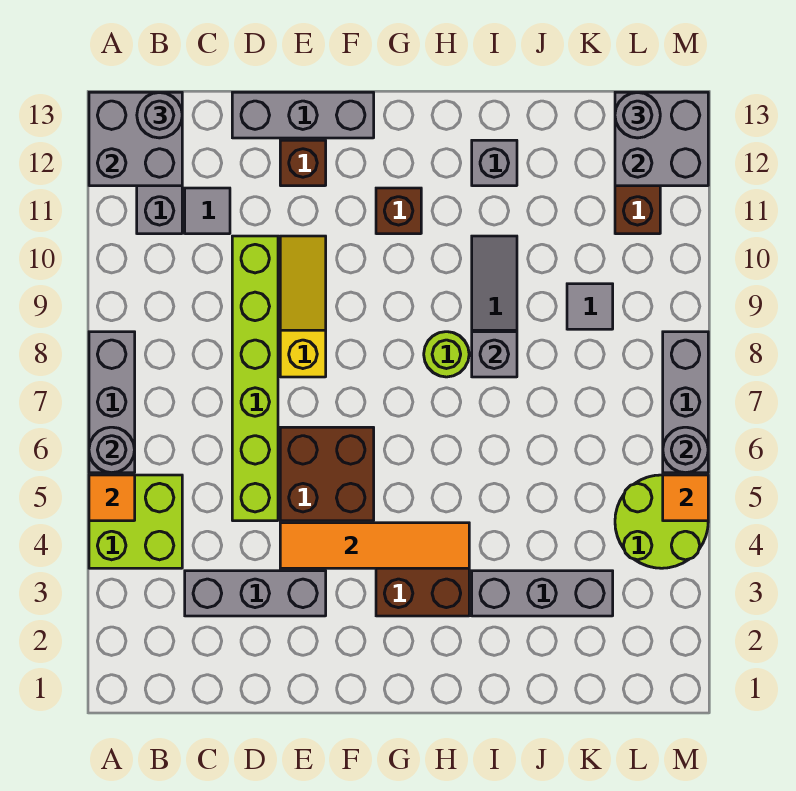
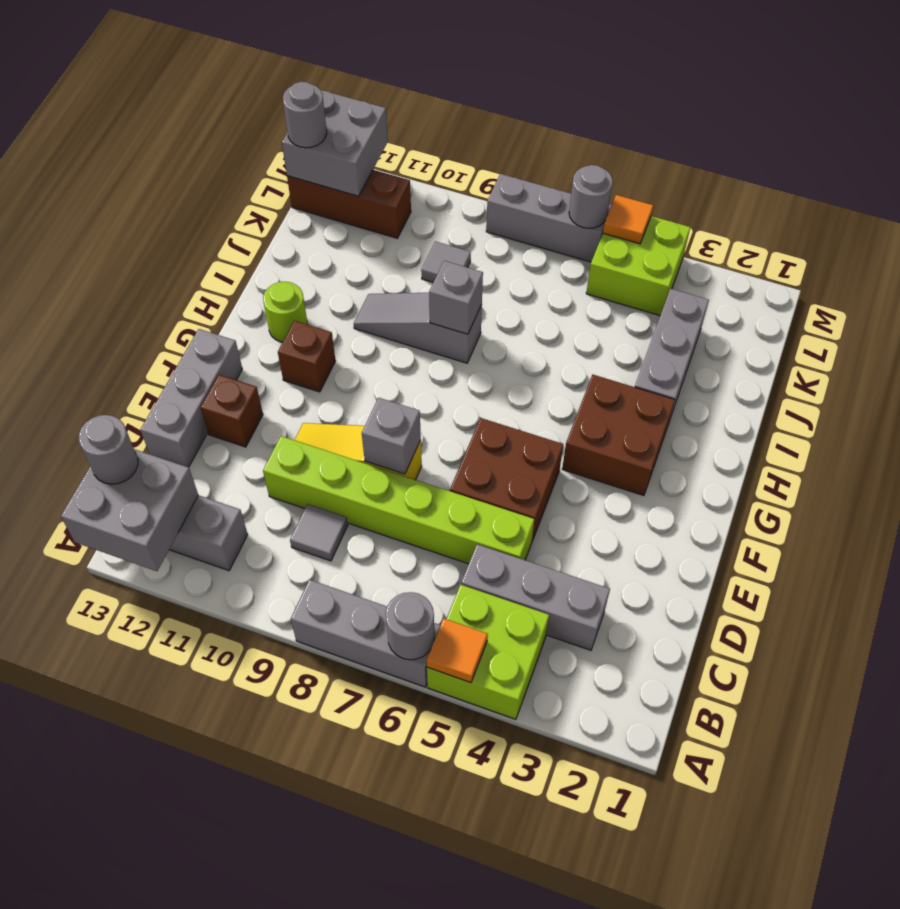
grey brick C3:E3 level 1 -> grey brick C3:C5 level 1
grey tile C11 level 1 -> grey tile C9 level 1
orange tile E4:H4 level 2 -> none
lime round brick H8 level 1 -> lime round brick H12 level 1
grey brick I12 level 1 -> grey brick E8 level 2
lime round brick L4:M5 level 1 -> lime brick L4:M5 level 1

